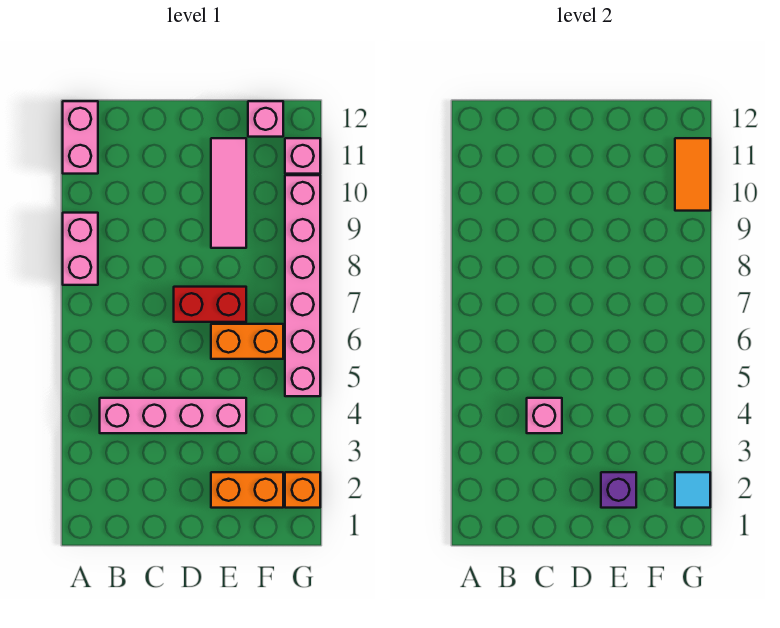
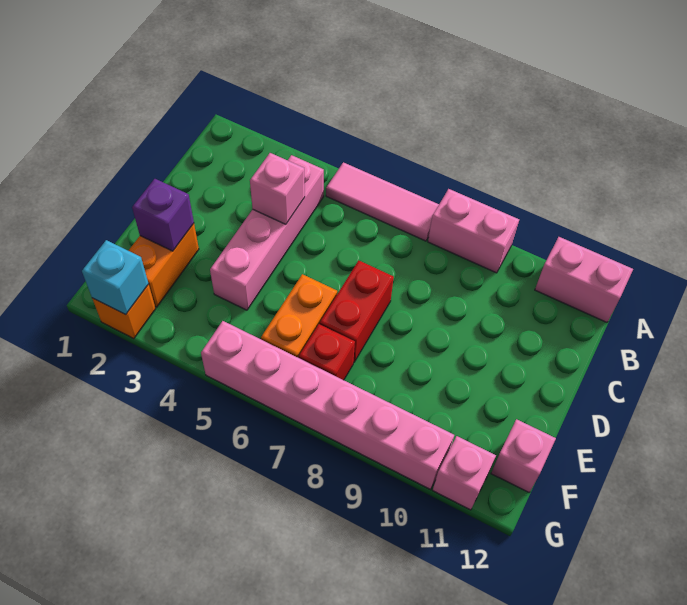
pink tile E9:E11 level 1 -> pink tile A5:A7 level 1
none -> red brick F7 level 1
cyan tile G2 level 2 -> cyan brick G2 level 2
orange tile G10:G11 level 2 -> none

